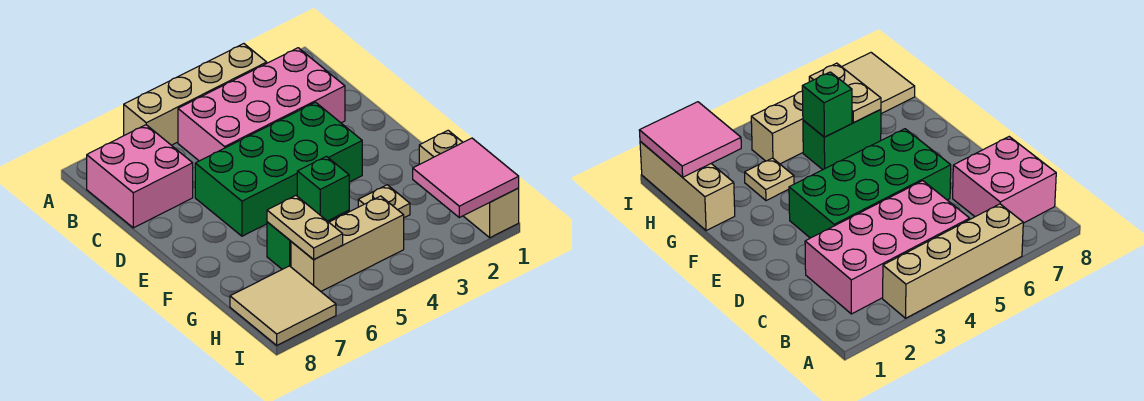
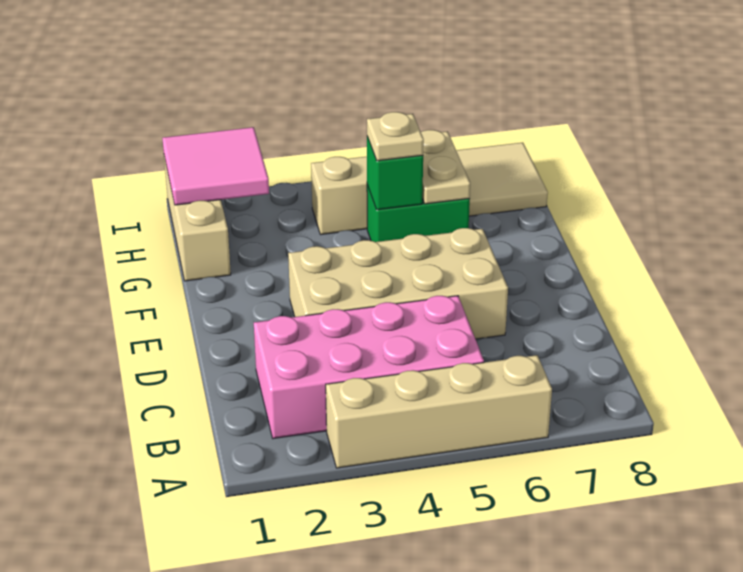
pink brick B7:C8 level 1 -> none
green brick D3:E6 level 1 -> tan brick D3:E6 level 1
tan plate G3 level 1 -> tan plate G5 level 3

